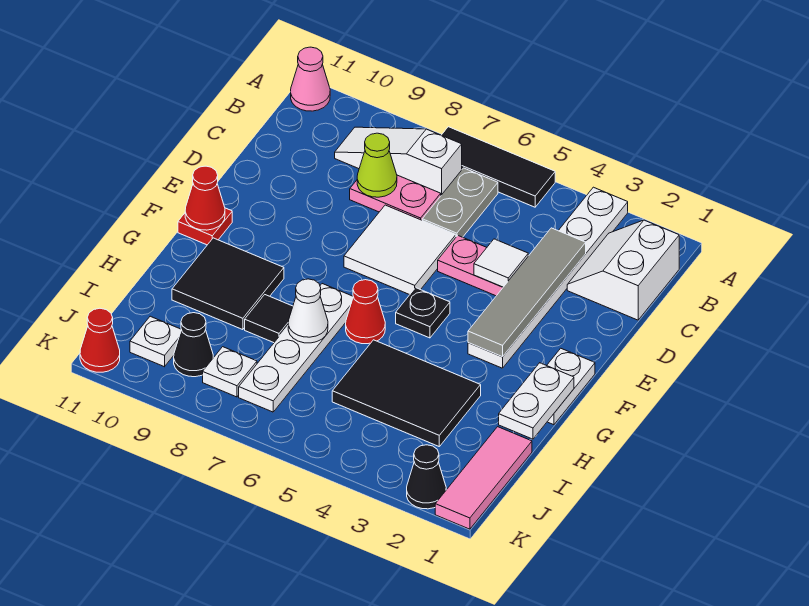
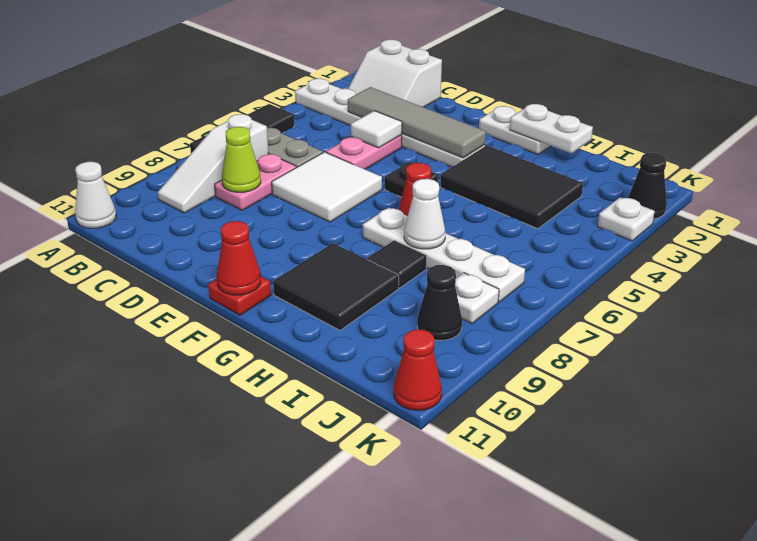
pink cone A11 level 1 -> white cone A11 level 1
black tile H3:I5 level 1 -> black tile G3:I4 level 1
pink tile I1:K1 level 1 -> none
white plate J10 level 1 -> white plate K3 level 1

